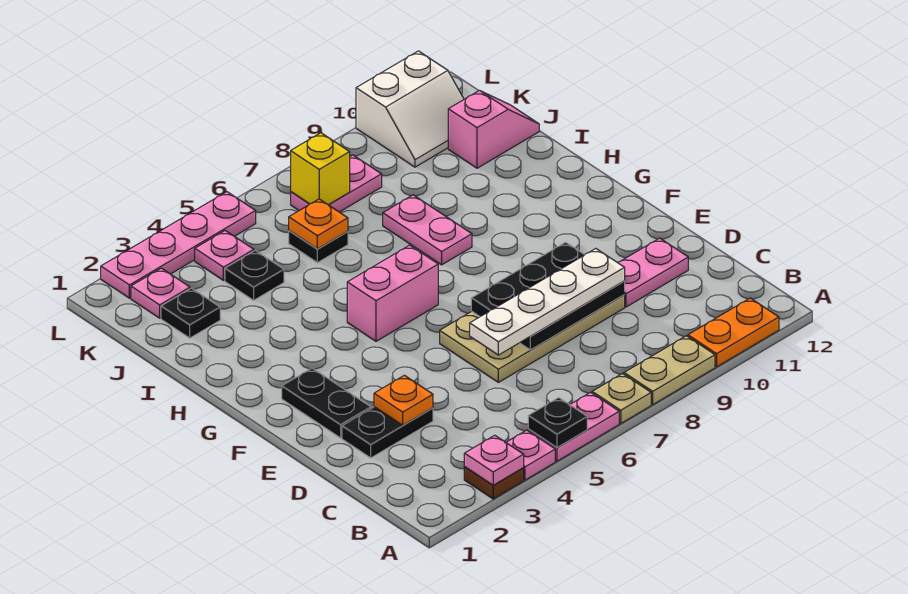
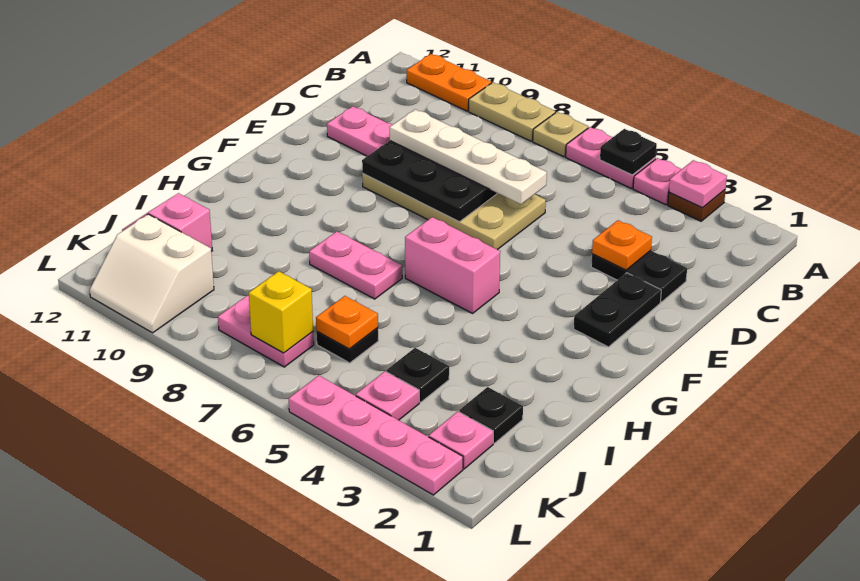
pink plate H8:I8 level 1 -> pink plate H7:H8 level 1
white slope K10:L11 level 1 top L -> white slope K10:L11 level 1 top K

